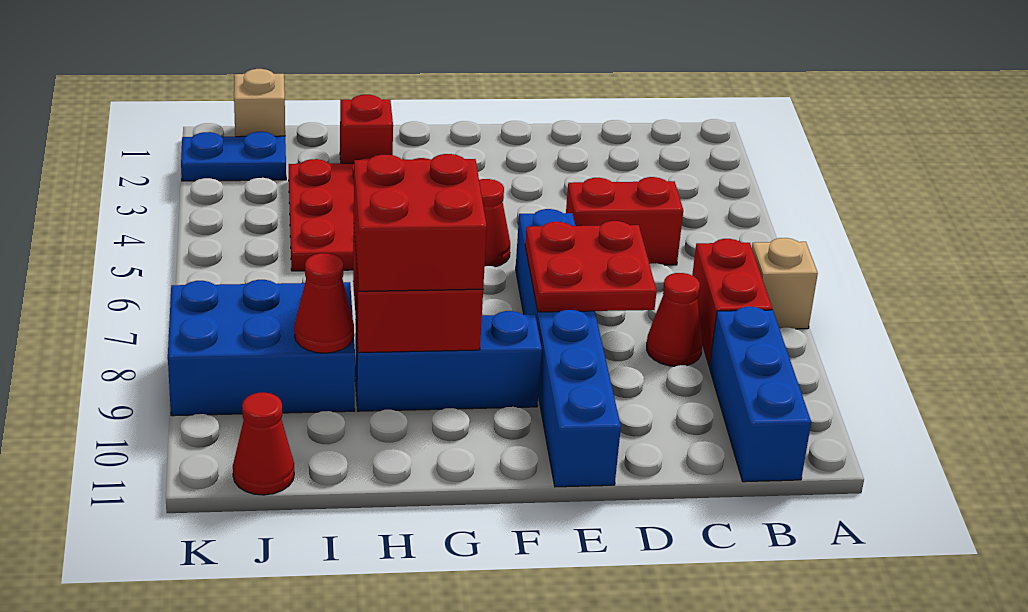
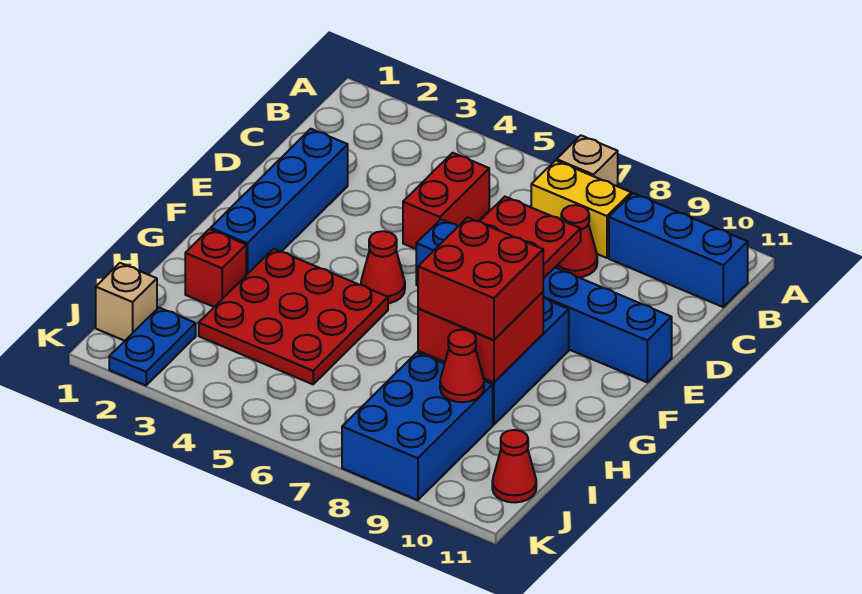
red brick B7:B8 level 1 -> yellow brick B7:B8 level 1
none -> blue brick D2:G2 level 1

